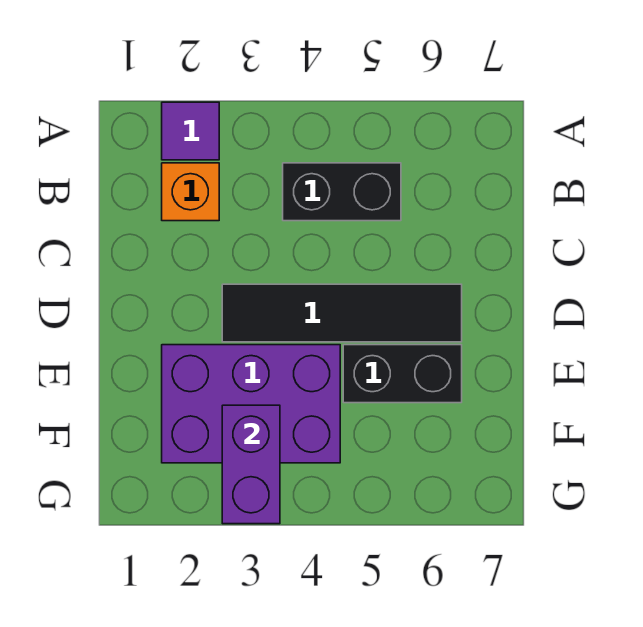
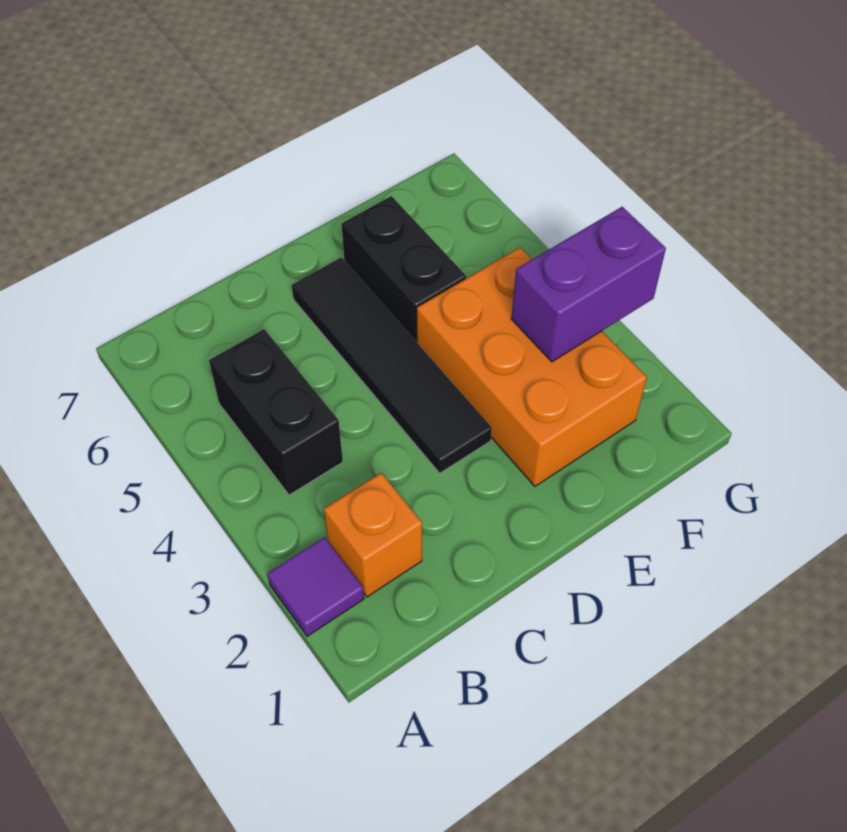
purple brick E2:F4 level 1 -> orange brick E2:F4 level 1

